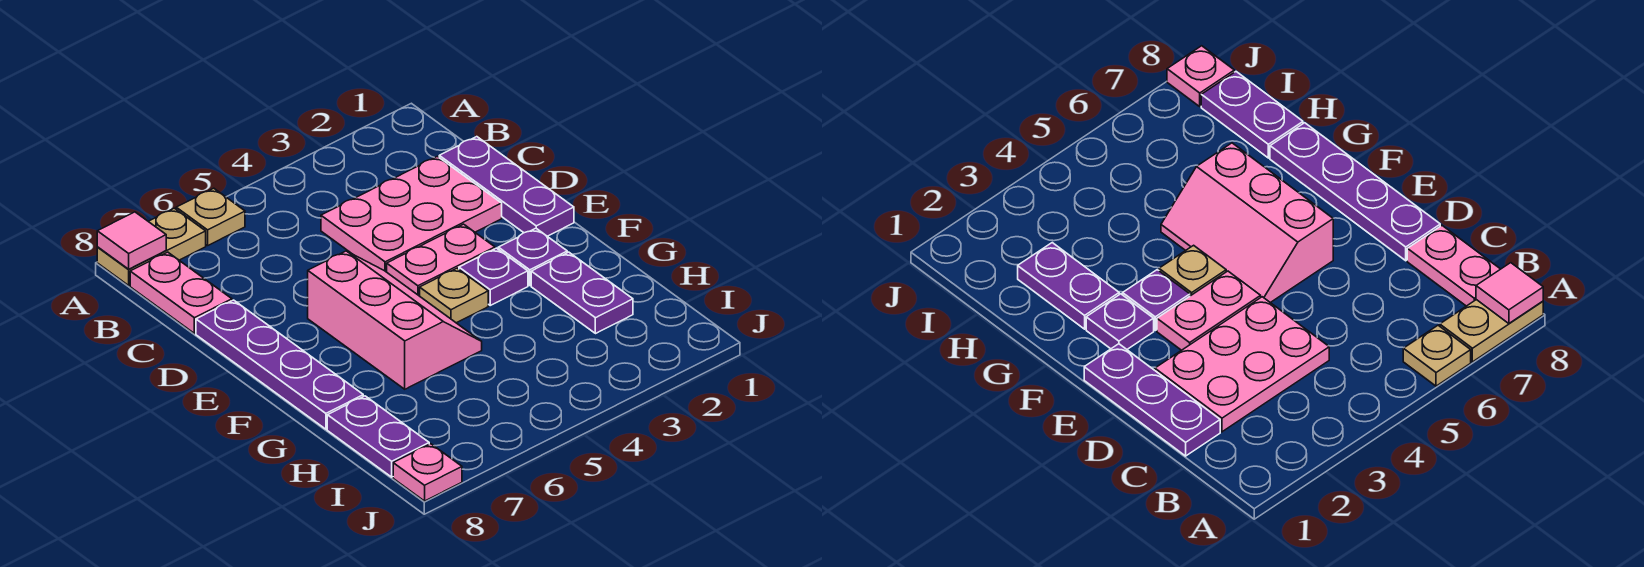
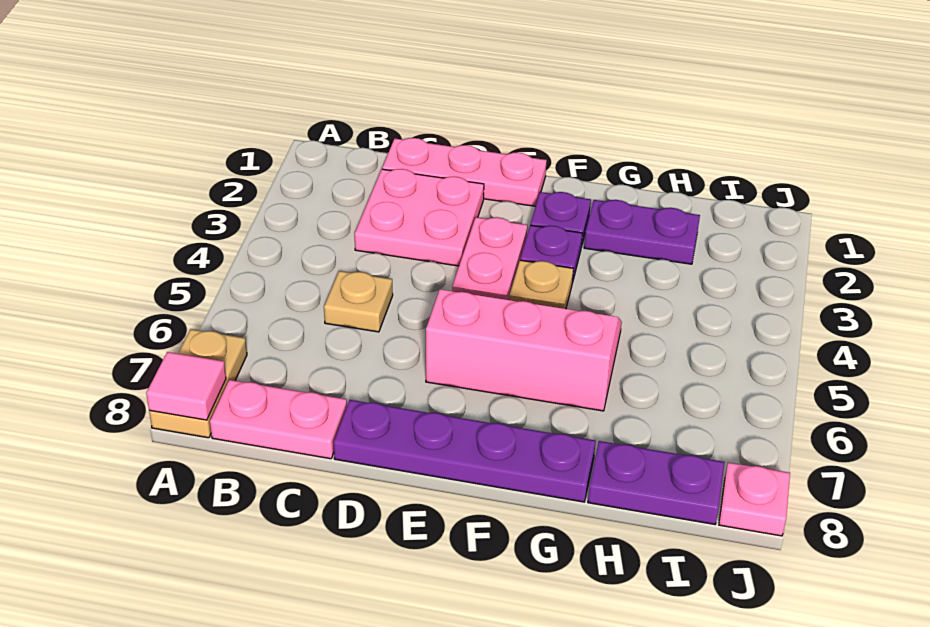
tan plate A6 level 1 -> tan plate C5 level 1
purple plate C1:E1 level 1 -> pink plate C1:E1 level 1
pink plate C2:D4 level 1 -> pink plate C2:D3 level 1

